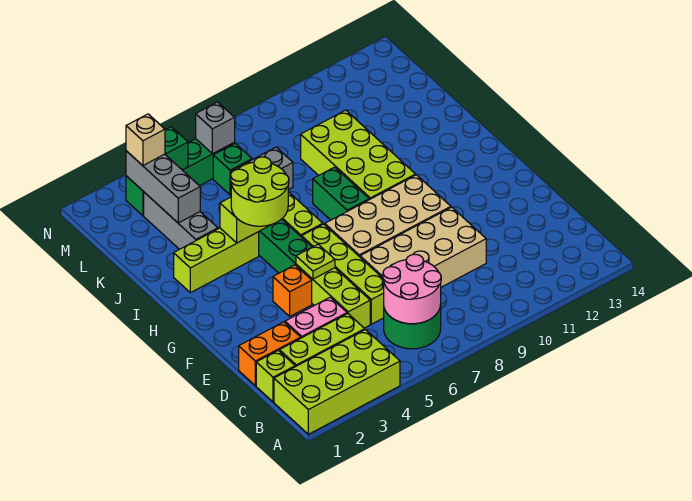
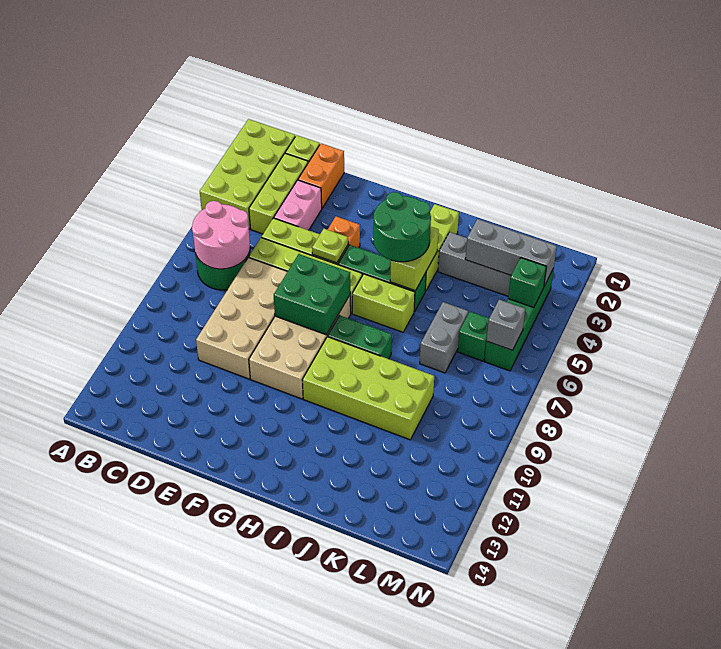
none -> green brick F7:G8 level 2
lime round brick H4:I5 level 3 -> green round brick H4:I5 level 3
tan brick M3 level 3 -> none

